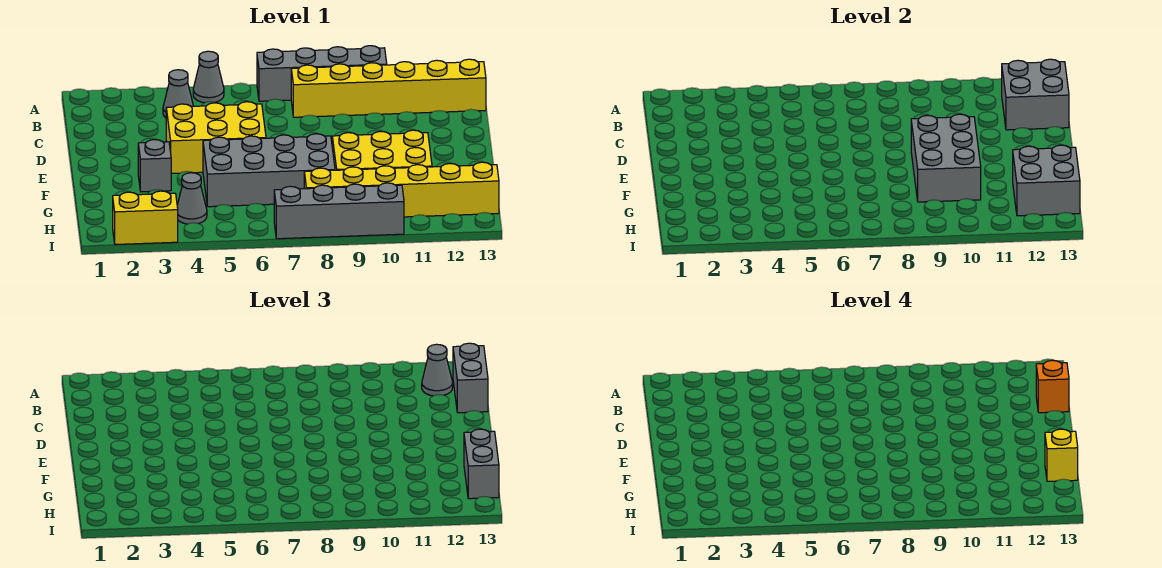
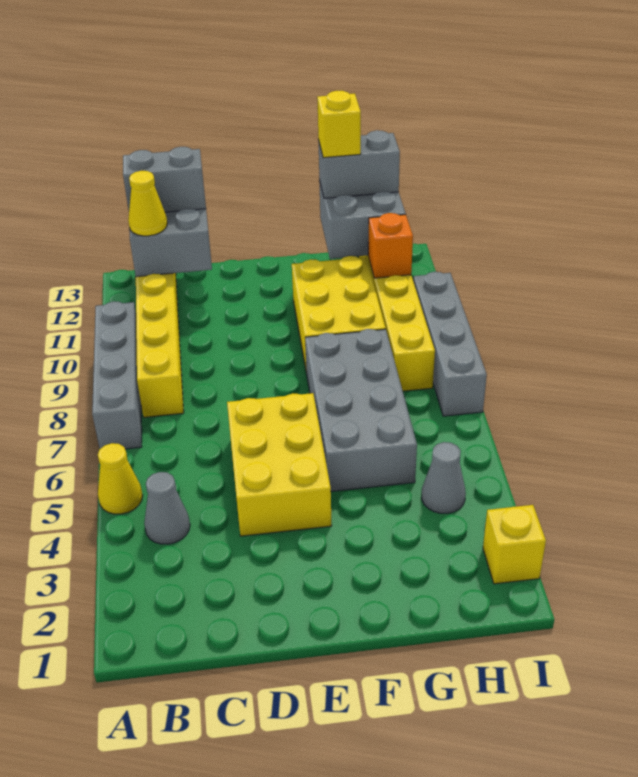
grey cone A5 level 1 -> yellow cone A5 level 1
grey cone B12 level 3 -> yellow cone B12 level 3
orange brick C13 level 4 -> orange brick H11 level 2
grey brick E9:G10 level 2 -> none
grey brick F3 level 1 -> none
yellow brick I2:I3 level 1 -> yellow brick I2 level 1

